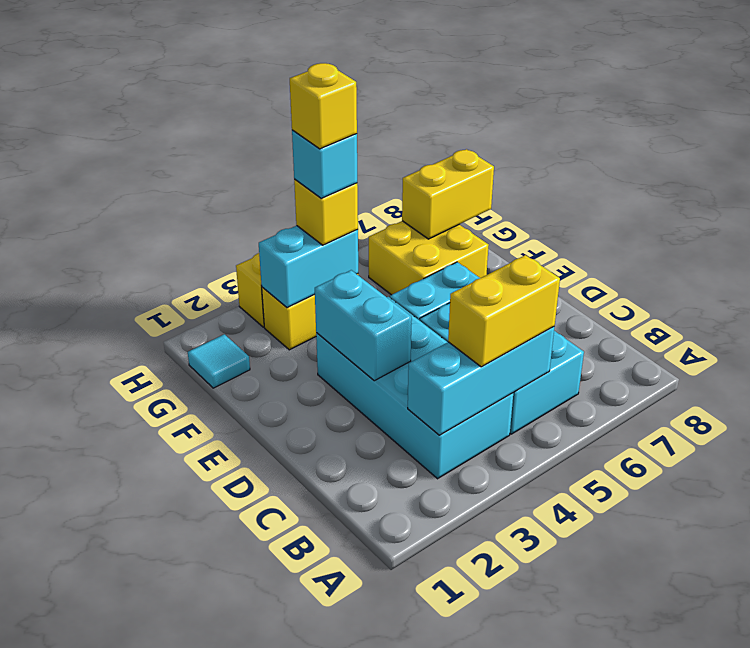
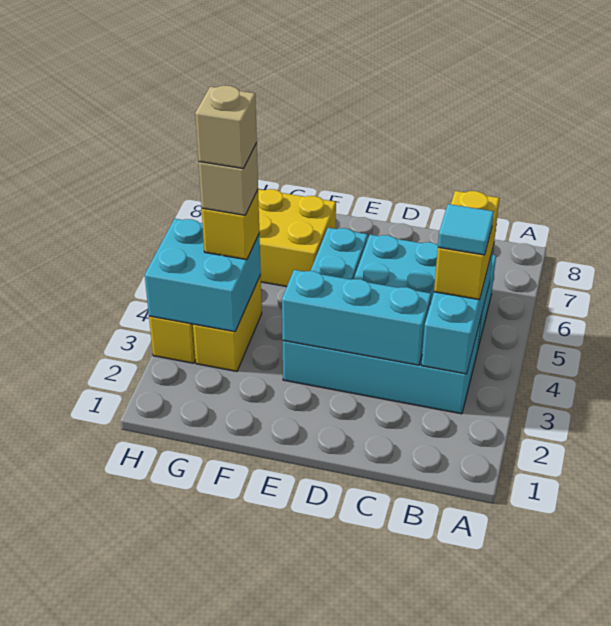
cyan brick D3:E3 level 2 -> cyan brick C3:E3 level 2
cyan tile G1 level 1 -> cyan tile B4 level 4
cyan brick G3:G4 level 2 -> cyan brick G3:H4 level 2
cyan brick G4 level 4 -> tan brick G4 level 4
yellow brick G4 level 5 -> tan brick G4 level 5
yellow brick G7:G8 level 2 -> none

